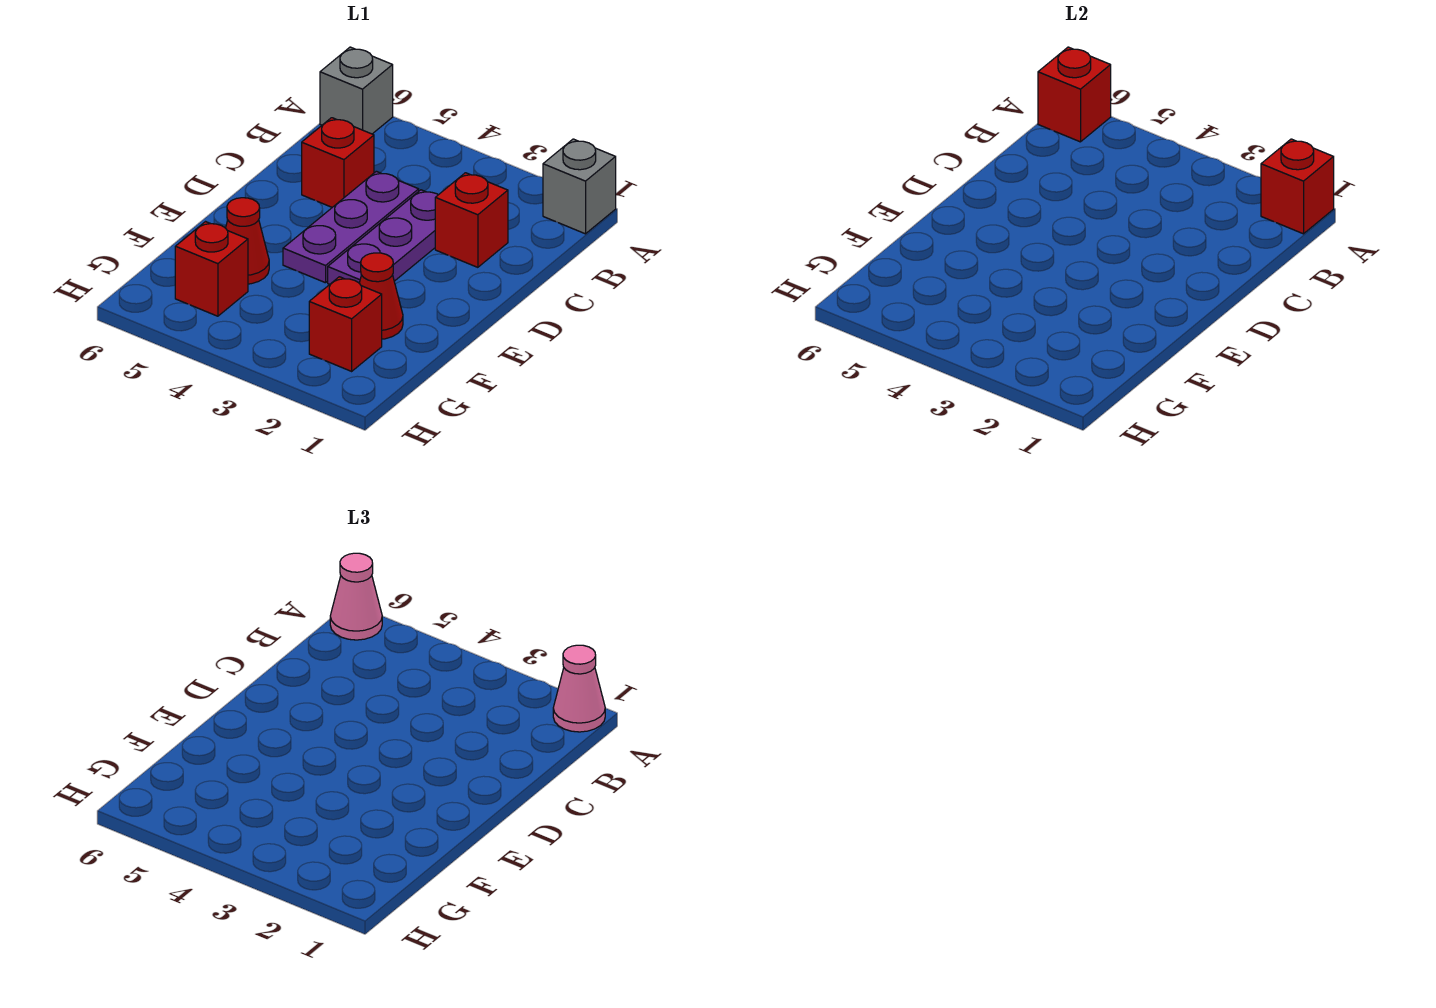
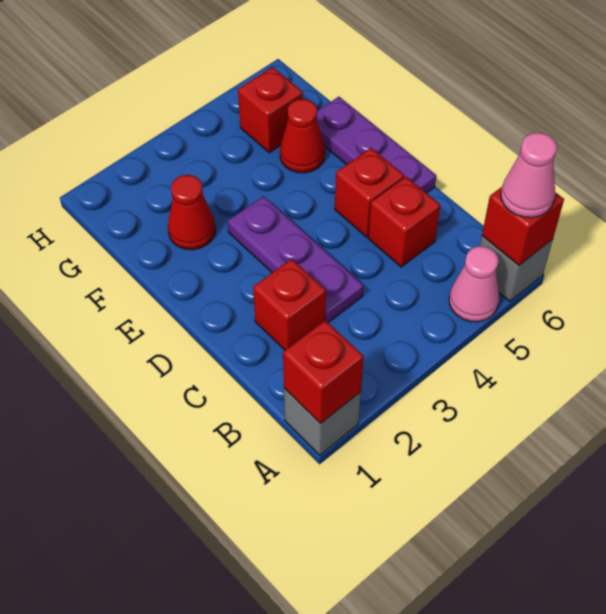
pink cone A1 level 3 -> pink cone A5 level 1
purple plate C4:E4 level 1 -> purple plate D6:F6 level 1
red brick G2 level 1 -> red brick D5 level 1

